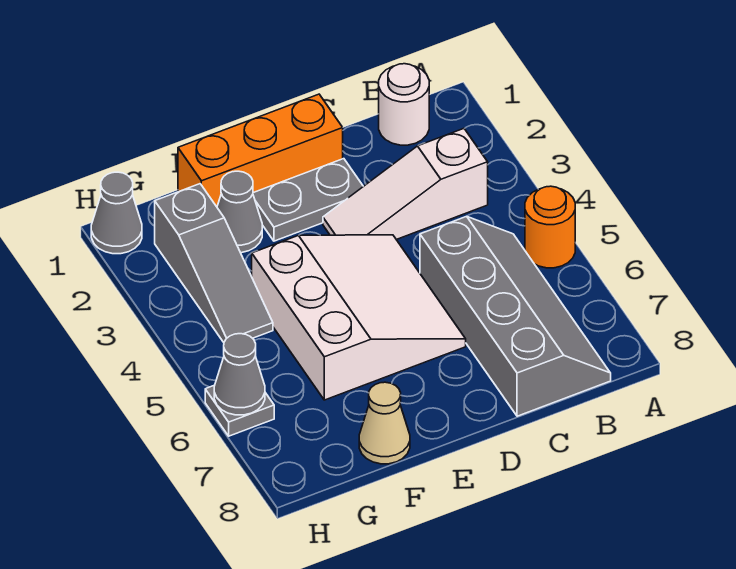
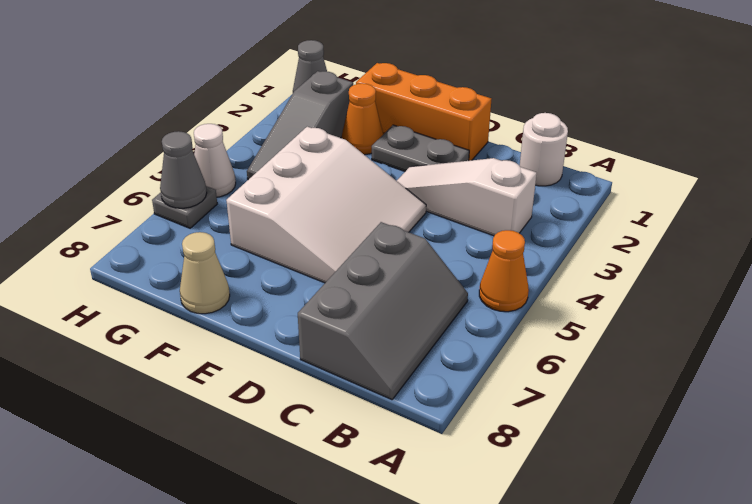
orange round brick A5 level 1 -> orange cone A5 level 1
grey slope B5:C8 level 1 top C -> grey slope B6:C8 level 1 top C
grey cone F2 level 1 -> orange cone F2 level 1
none -> white cone H5 level 1

